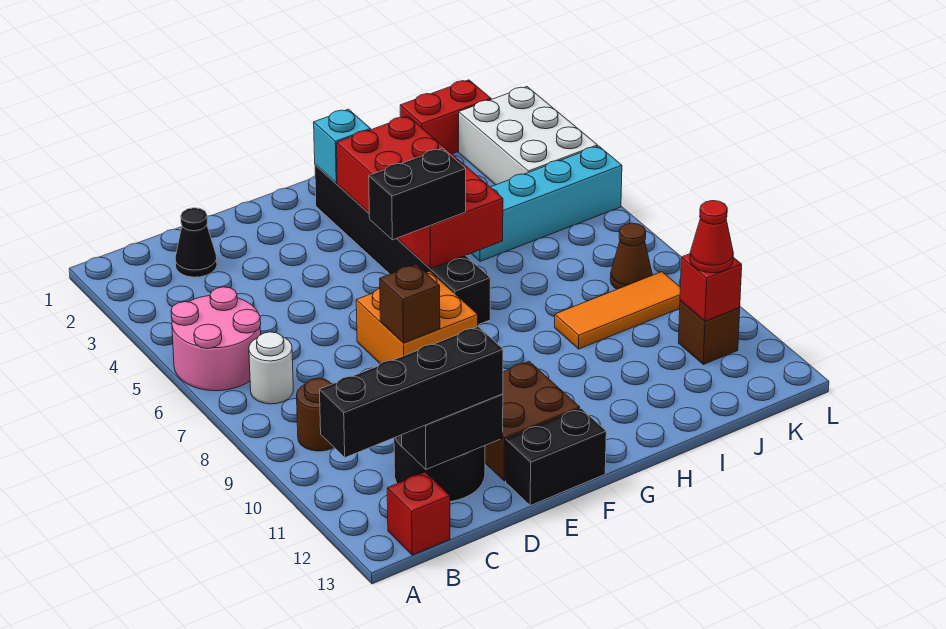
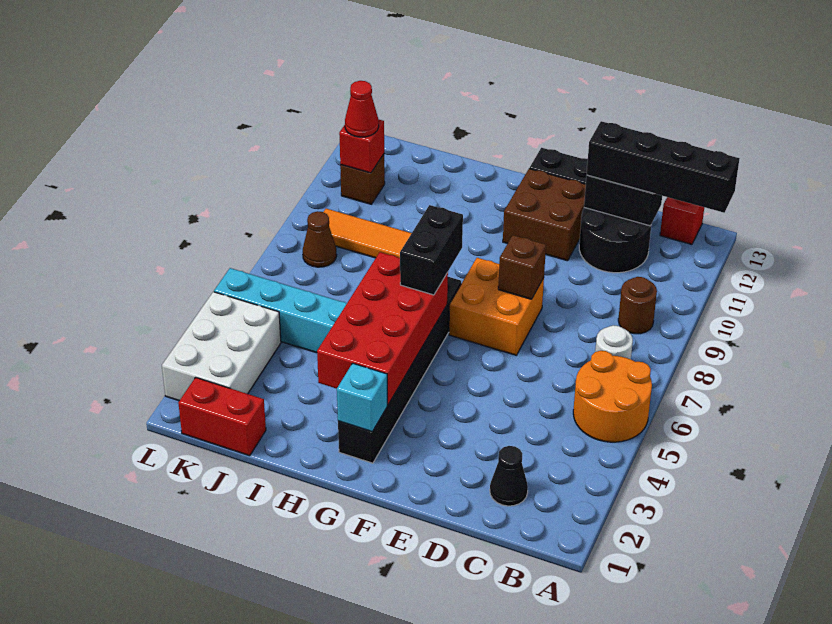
pink round brick A5:B6 level 1 -> orange round brick A5:B6 level 1
black brick F6:G6 level 3 -> black brick G6:G7 level 3

